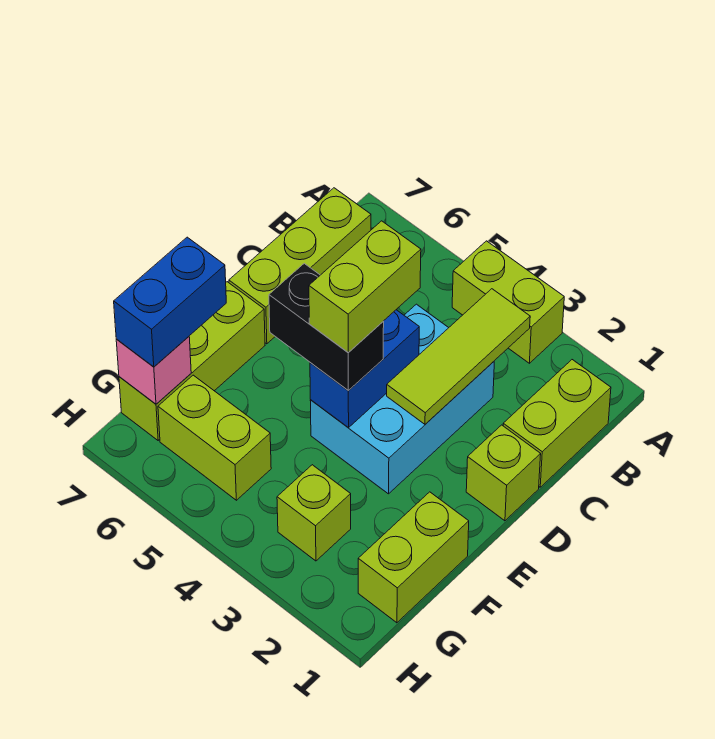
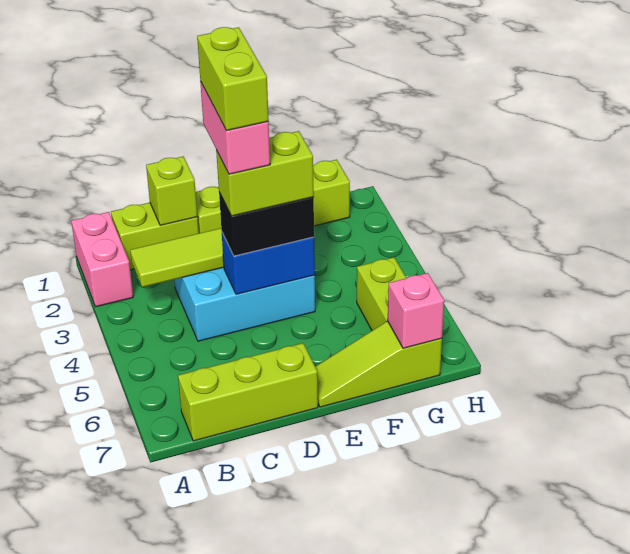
none -> pink brick A1:A2 level 1
lime brick A3:A4 level 1 -> lime brick D3:D4 level 6
none -> pink brick D3:D4 level 5
black brick E4:E5 level 3 -> black brick D4:E4 level 3
lime brick E7:G7 level 1 -> lime slope E7:G7 level 1 top G
blue brick F7:G7 level 3 -> none
lime brick G3 level 1 -> lime brick C1 level 2

